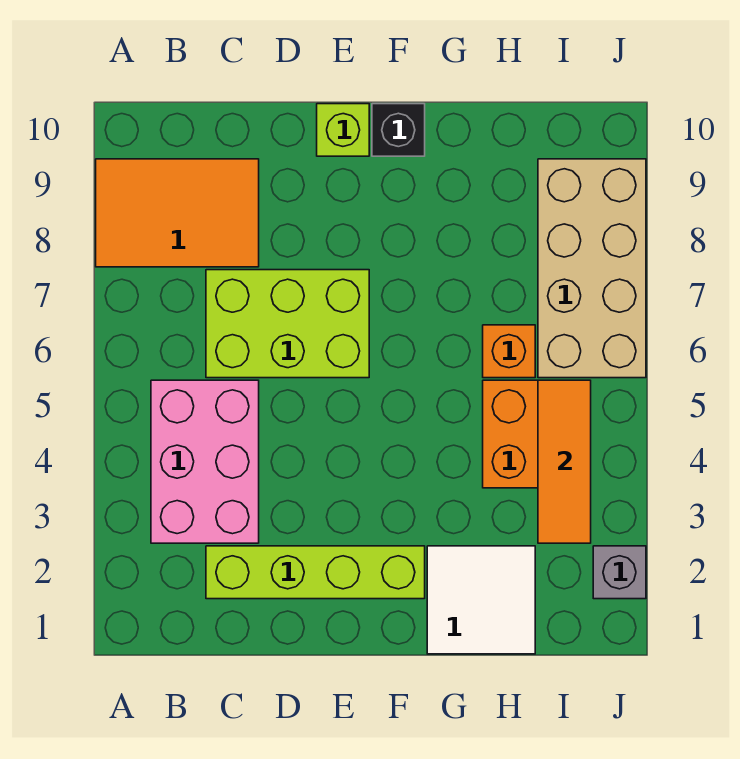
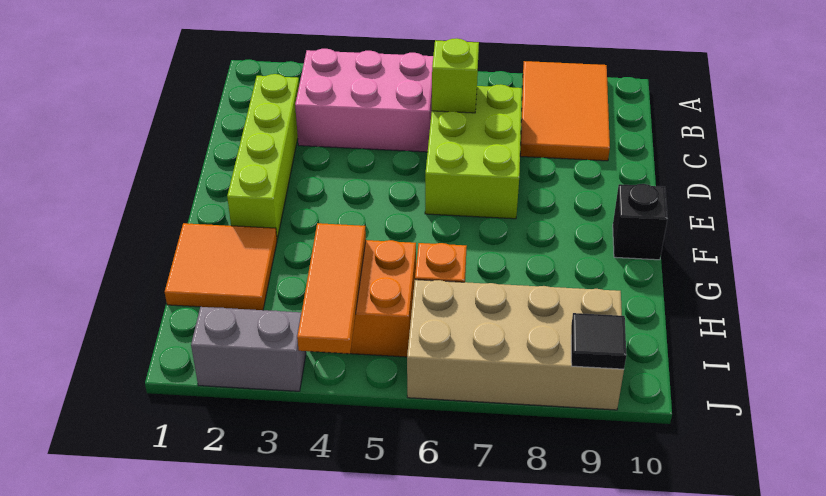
lime brick E10 level 1 -> lime brick C6 level 2
white tile G1:H2 level 1 -> orange tile G1:H2 level 1
orange tile I3:I5 level 2 -> orange tile H4:J4 level 2
grey brick J2 level 1 -> grey brick J2:J3 level 1
none -> black tile J9 level 2

